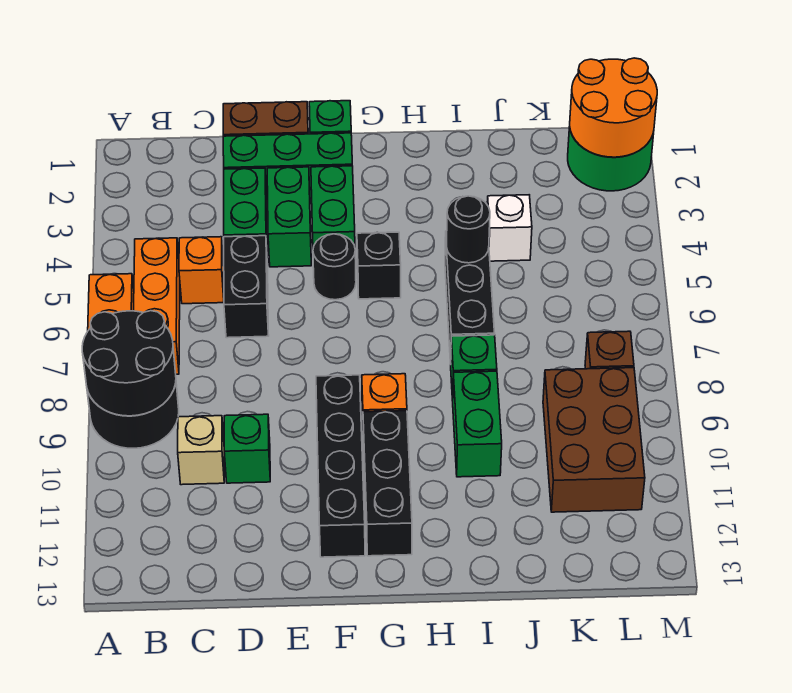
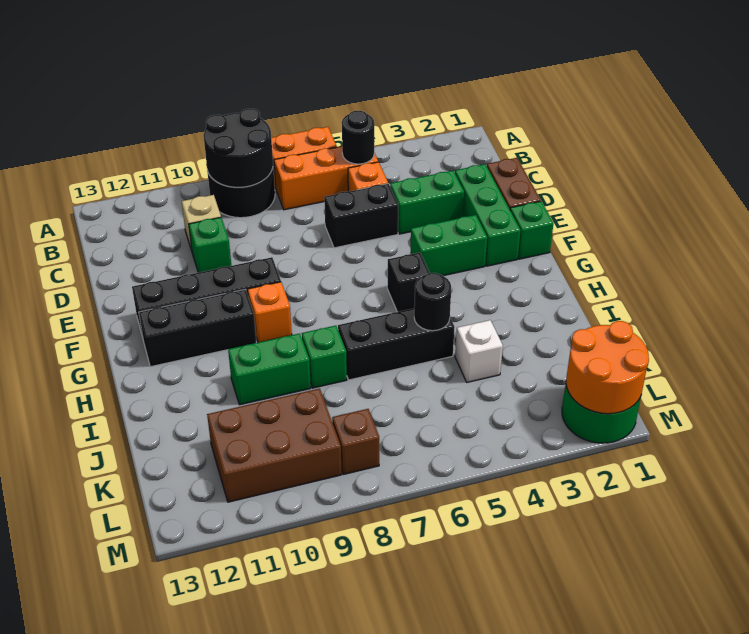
green brick E3:E4 level 1 -> none
black round brick F5 level 1 -> black round brick B5 level 2

